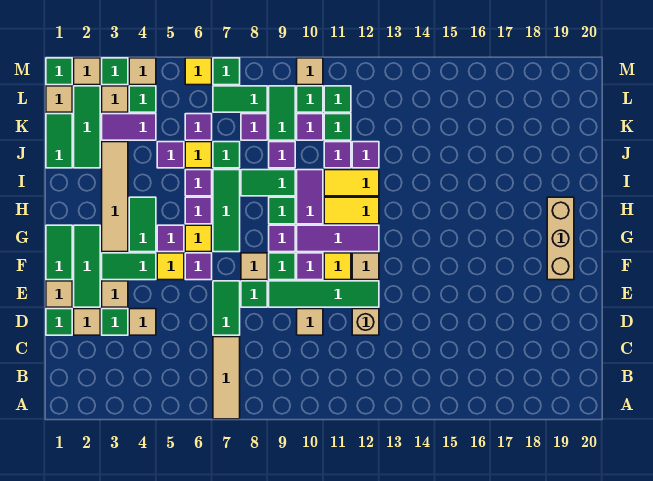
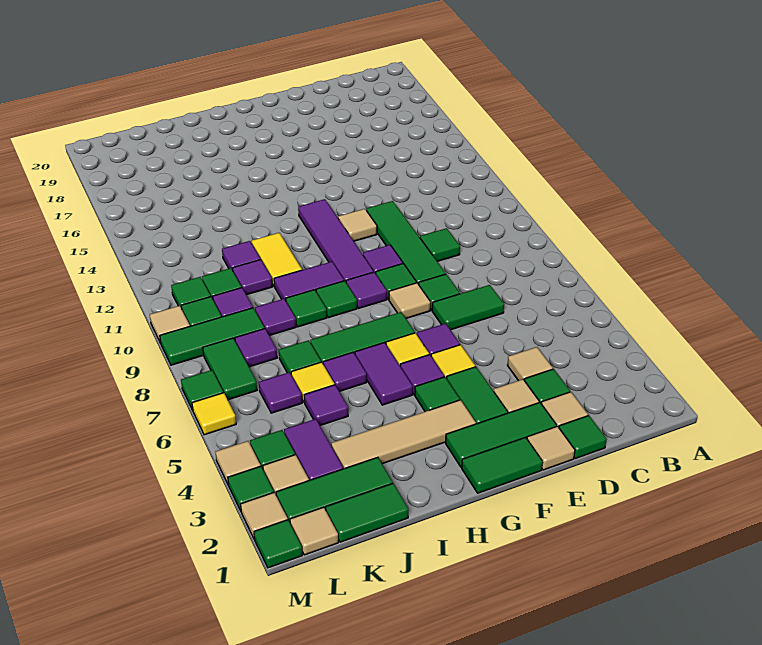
tan tile A7:C7 level 1 -> none
tan tile D10 level 1 -> green tile D10 level 1
tan brick D12 level 1 -> none
yellow tile F11 level 1 -> none
tan brick F19:H19 level 1 -> none
green tile G4:H4 level 1 -> green tile G4 level 1
purple tile G10:G12 level 1 -> purple tile G10:G13 level 1
purple tile H6 level 1 -> purple tile H5:H6 level 1
yellow tile H11:H12 level 1 -> none
green tile I8:I9 level 1 -> green tile I9 level 1
green tile K9:L9 level 1 -> green tile K9:M9 level 1

